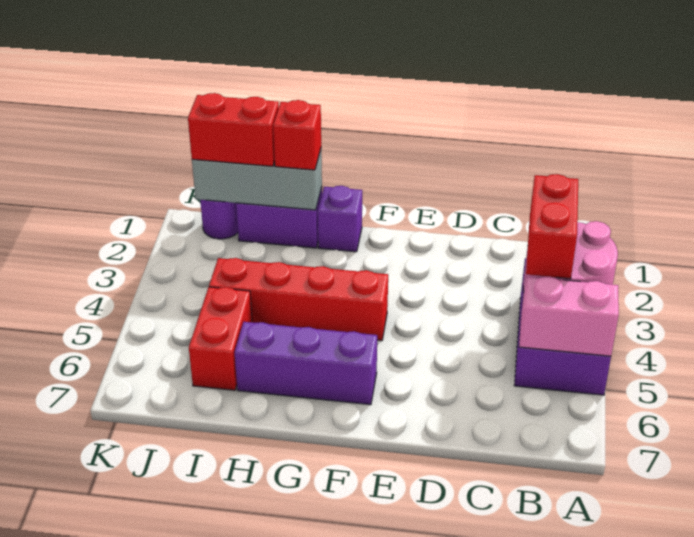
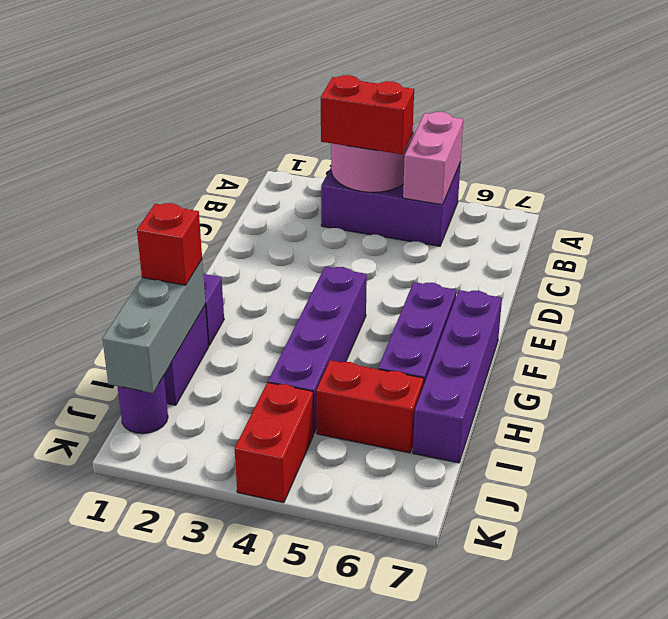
red brick F4:I4 level 1 -> purple brick F4:I4 level 1
none -> purple brick F7:I7 level 1
red brick I1:J1 level 3 -> red brick J4:K4 level 1

